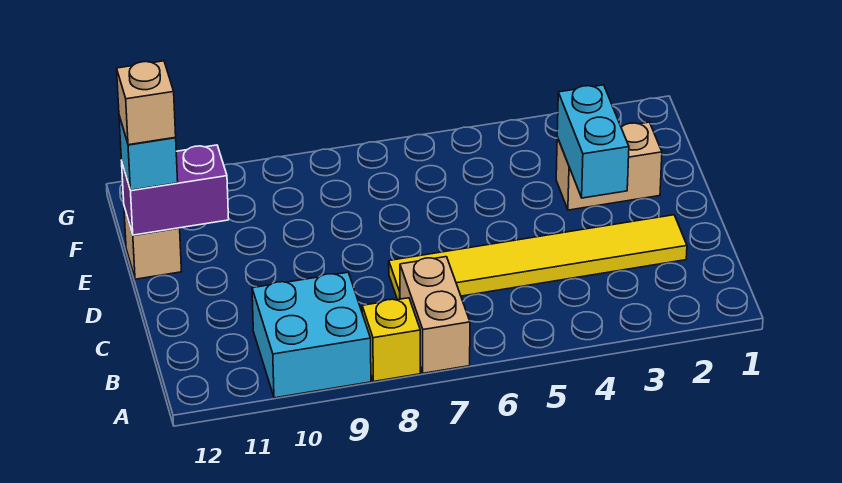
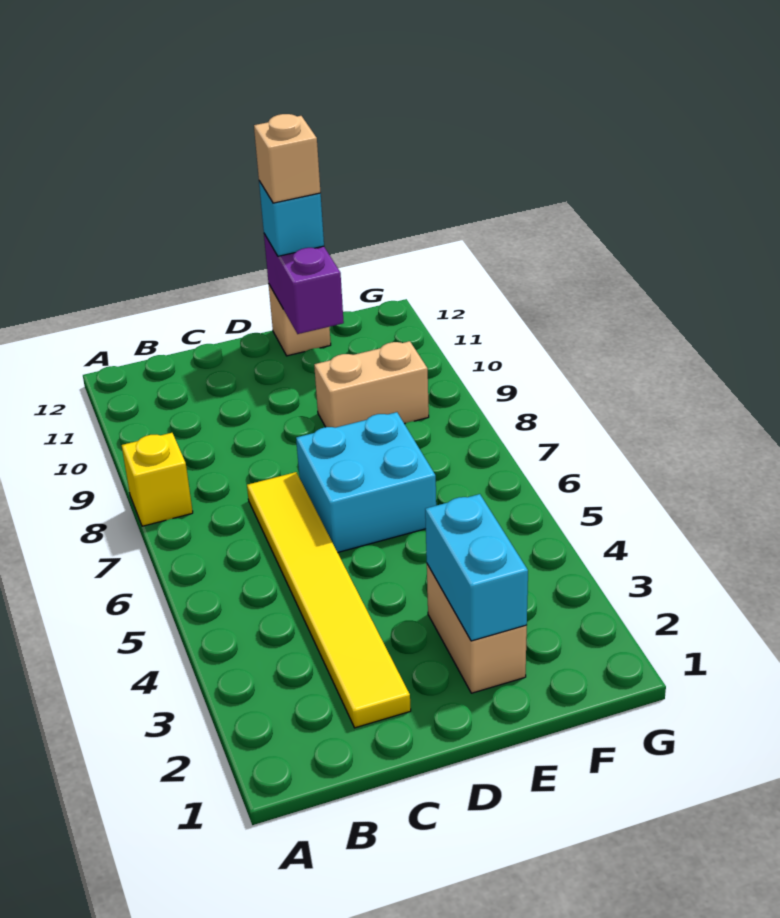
tan brick A7:B7 level 1 -> tan brick E9:F9 level 1
cyan brick A9:B10 level 1 -> cyan brick D6:E7 level 1
cyan brick D3:E3 level 2 -> cyan brick E2:E3 level 2

